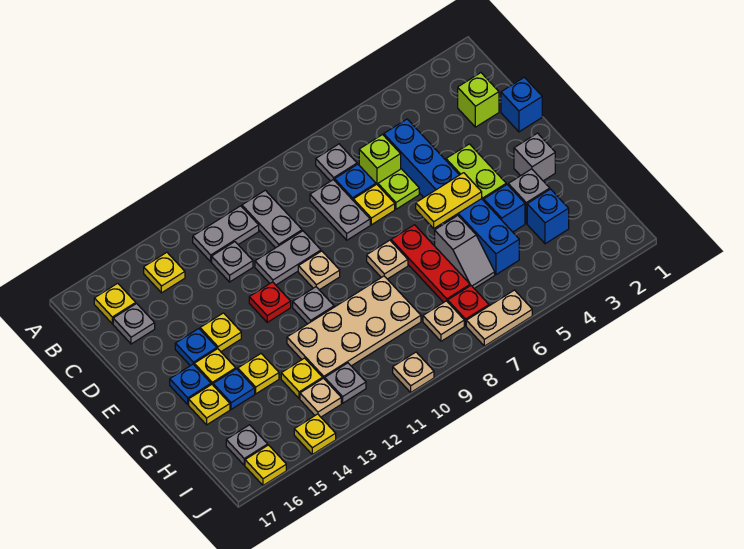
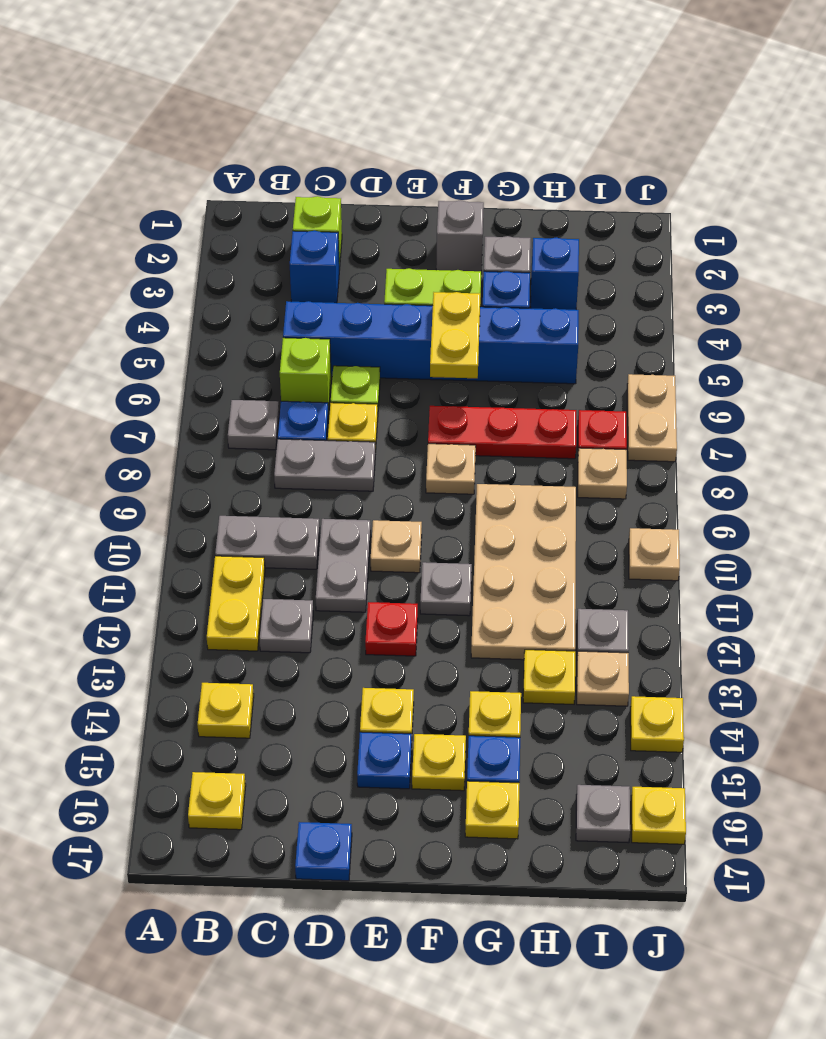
grey plate B11:B12 level 1 -> yellow plate B11:B12 level 1
grey plate C16 level 1 -> none
blue brick D1 level 1 -> blue brick C3 level 1
blue plate F16 level 1 -> blue plate D17 level 1
grey slope G6:H6 level 1 top G -> none

